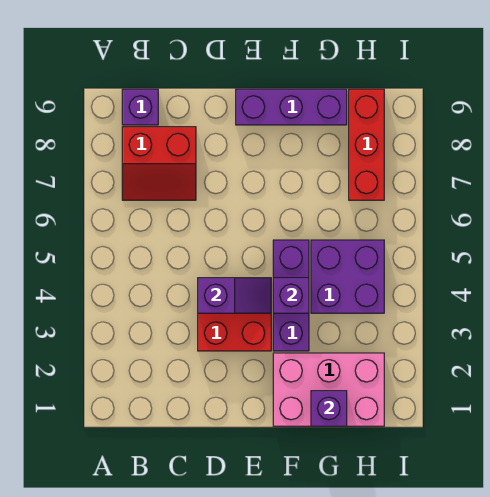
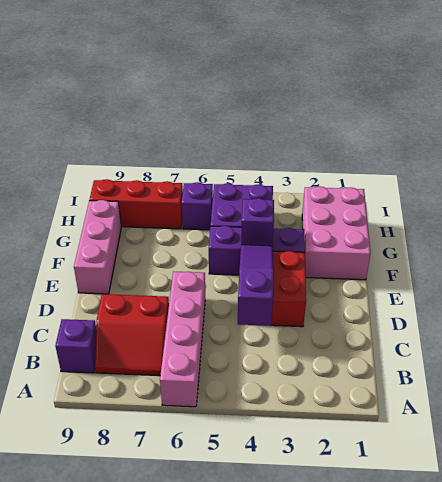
none -> pink brick A6:D6 level 1
red slope B7:C8 level 1 top 8 -> red slope B7:C8 level 1 top C
purple slope D4:E4 level 2 top D -> purple slope C4:E4 level 2 top C
purple brick E9:G9 level 1 -> pink brick E9:G9 level 1
purple brick G1 level 2 -> purple brick H6 level 1

